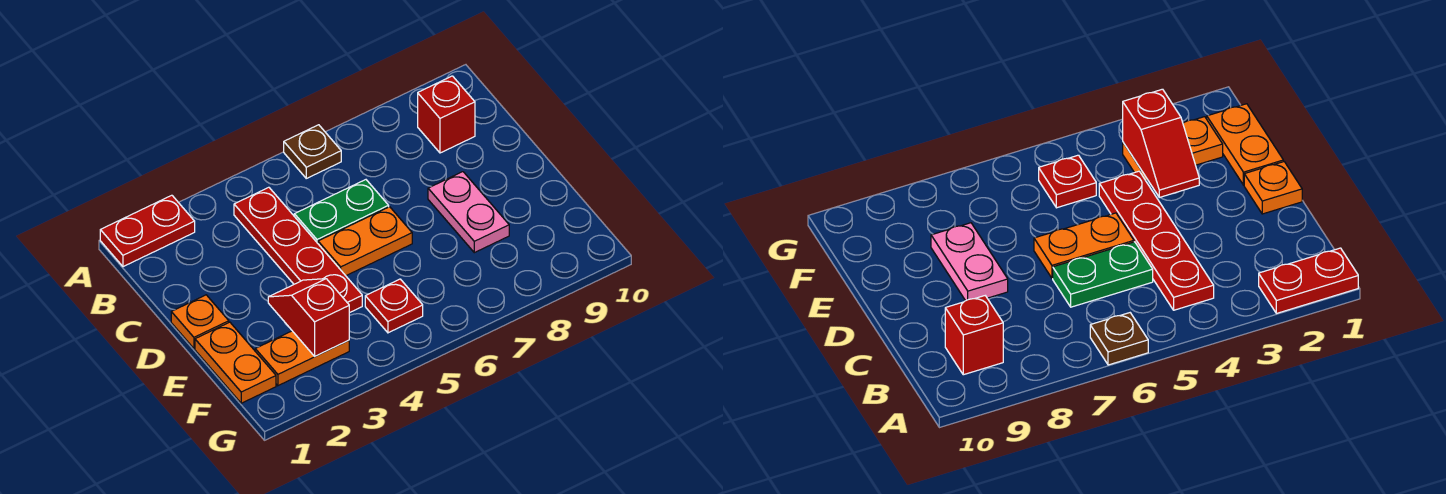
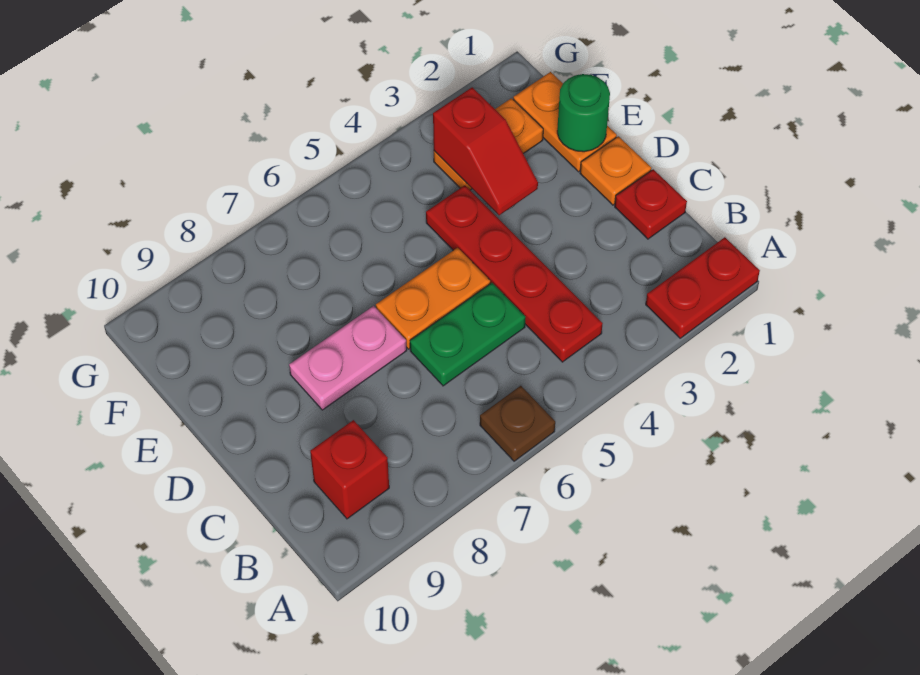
pink plate D8:E8 level 1 -> pink plate D7:D8 level 1
none -> green round brick E1 level 2
red plate F5 level 1 -> red plate C1 level 1

